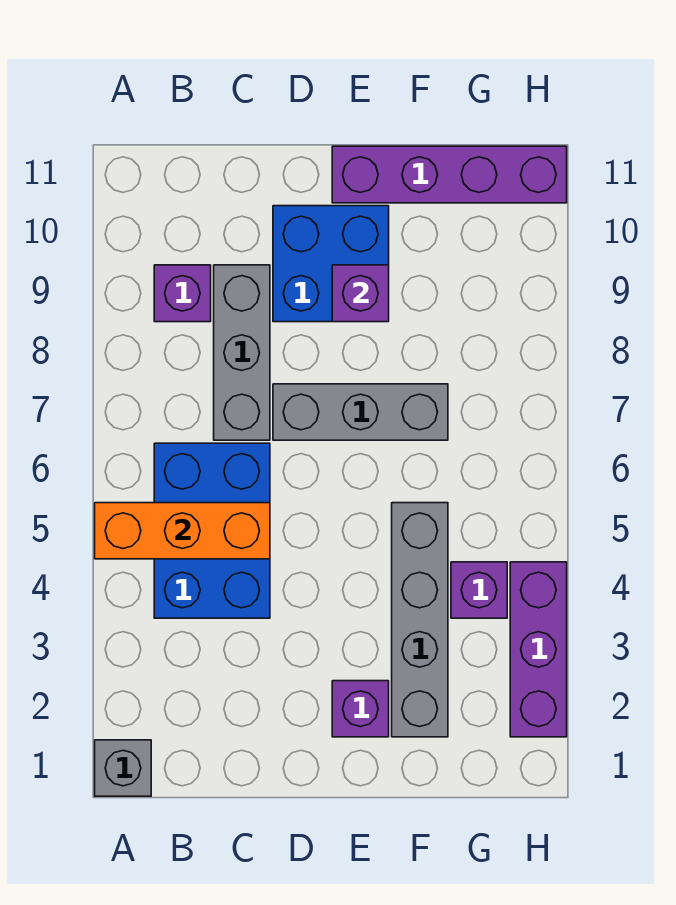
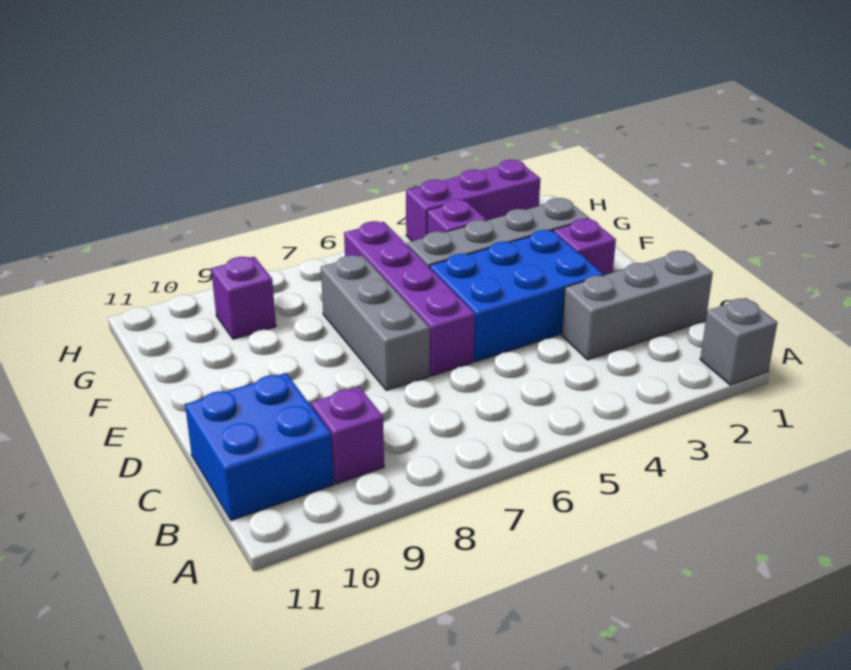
orange brick A5:C5 level 2 -> none
blue brick B4:C6 level 1 -> blue brick D3:E5 level 1
grey brick C7:C9 level 1 -> grey brick C1:C3 level 1
blue brick D9:E10 level 1 -> blue brick B10:C11 level 1
purple brick E9 level 2 -> purple brick G9 level 1
purple brick E11:H11 level 1 -> purple brick D6:G6 level 1

